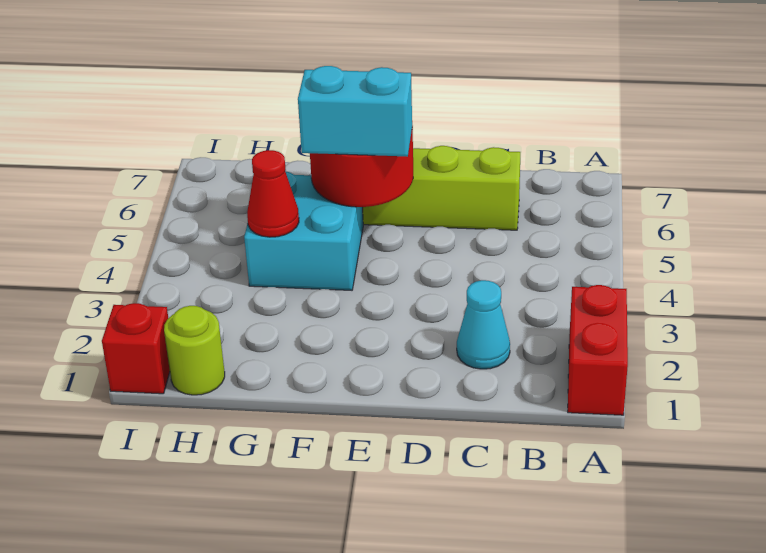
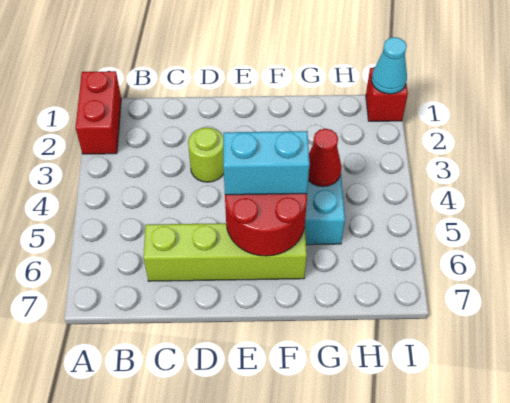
cyan cone C2 level 1 -> cyan cone I1 level 2
lime round brick H1 level 1 -> lime round brick D3 level 1

